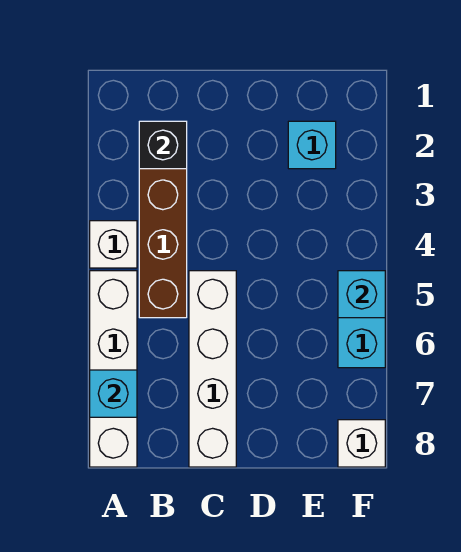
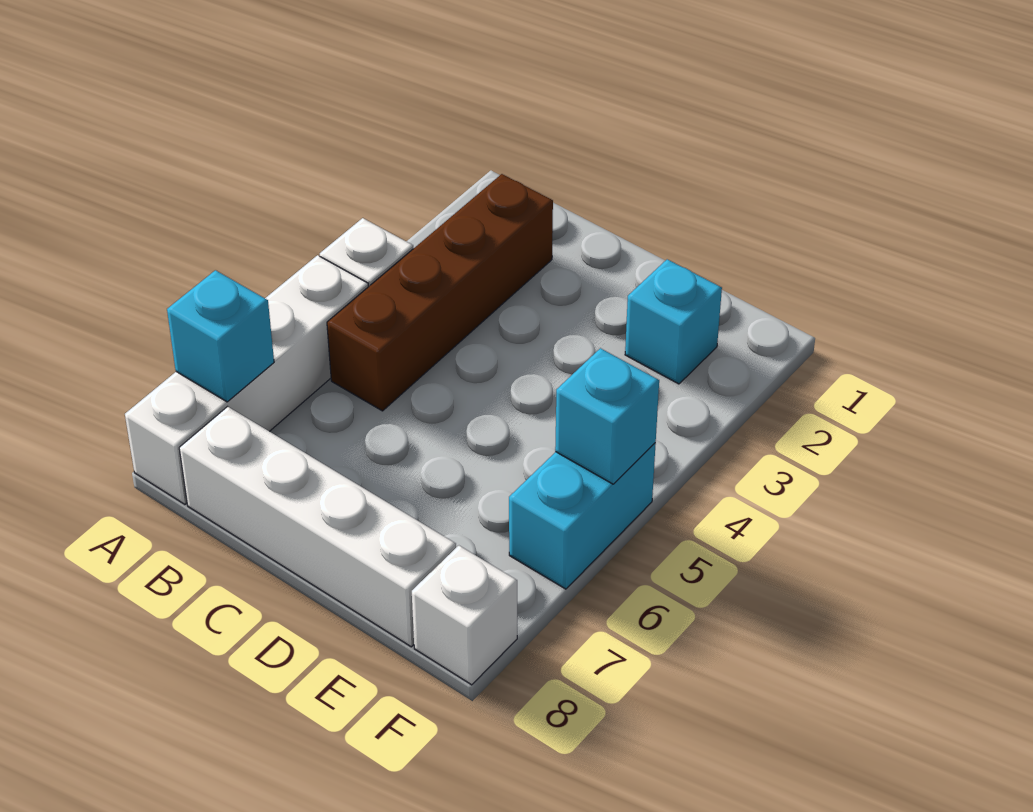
black brick B2 level 2 -> none
white brick C5:C8 level 1 -> white brick B8:E8 level 1

